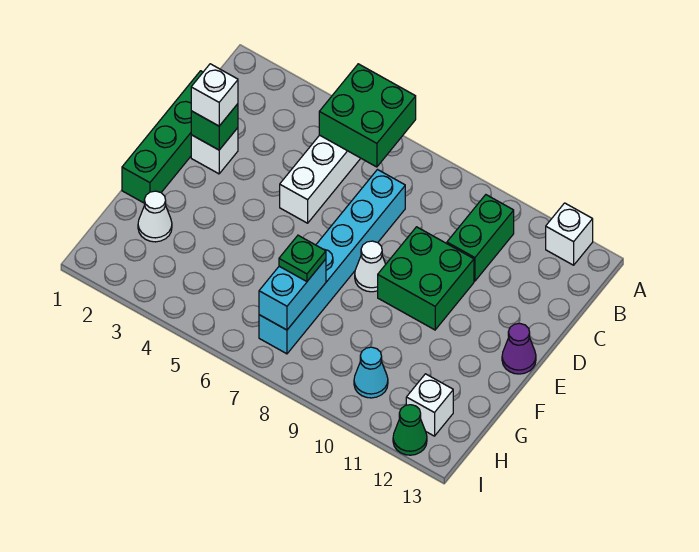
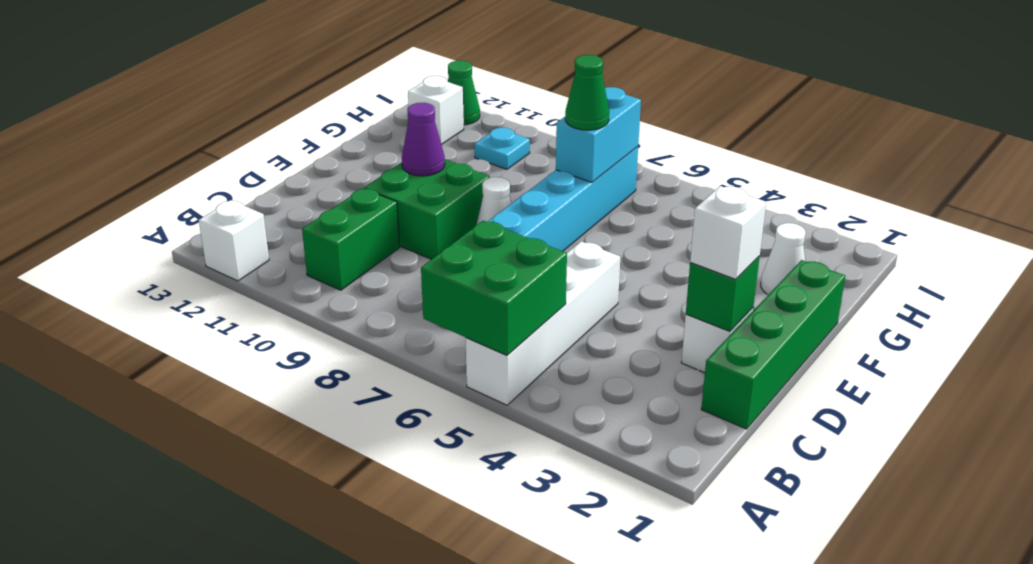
purple cone E13 level 1 -> purple cone E10 level 2
green plate G7 level 3 -> green cone G7 level 3
cyan cone H10 level 1 -> cyan plate H10 level 1

